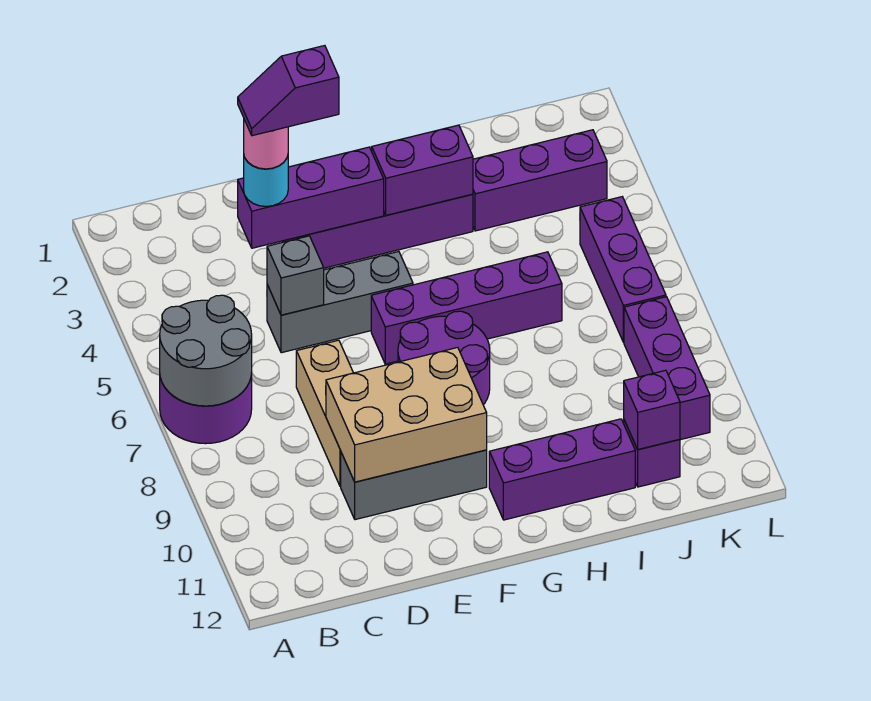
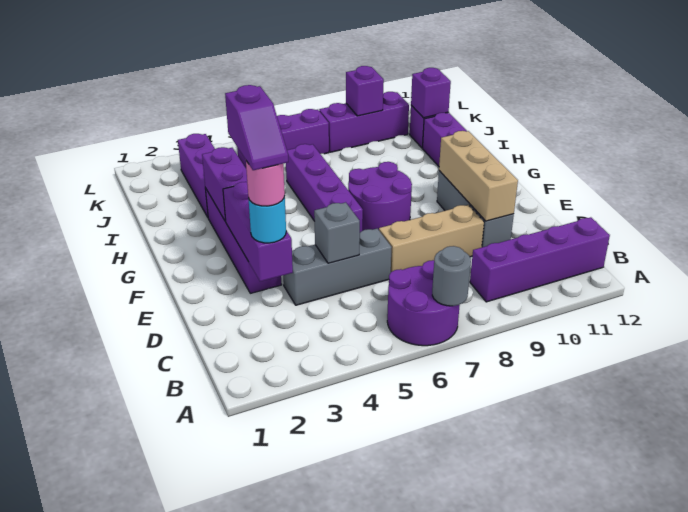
grey round brick A6:B7 level 2 -> grey round brick A7 level 2
none -> purple brick B9:B12 level 1
grey brick D5:F5 level 1 -> grey brick D4:D6 level 1
tan brick D9:F10 level 2 -> tan brick D10:F10 level 2
none -> purple brick K9 level 2

